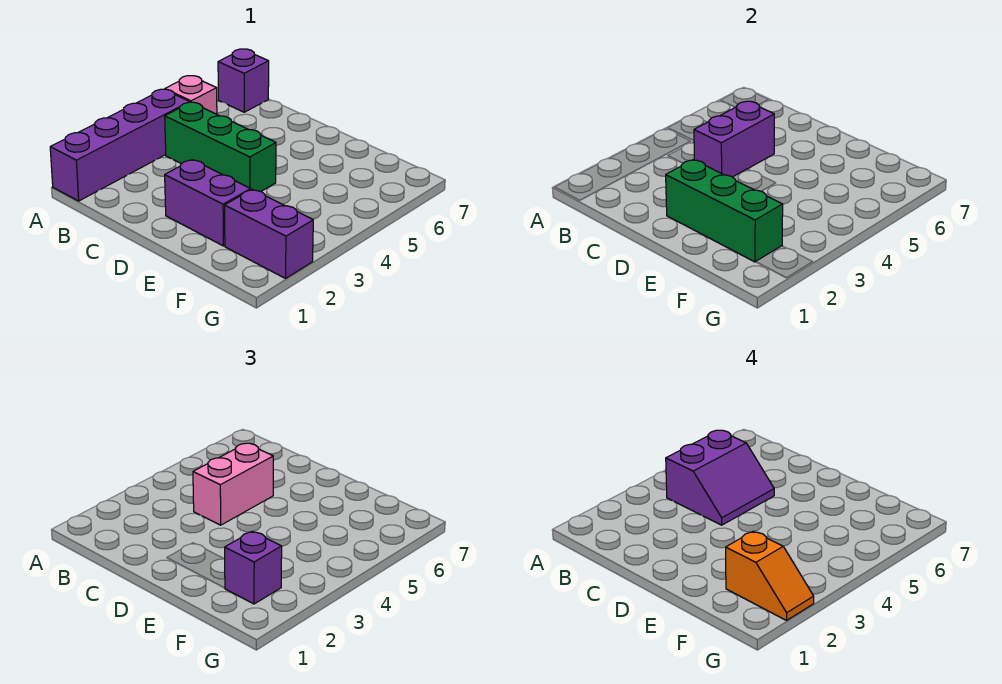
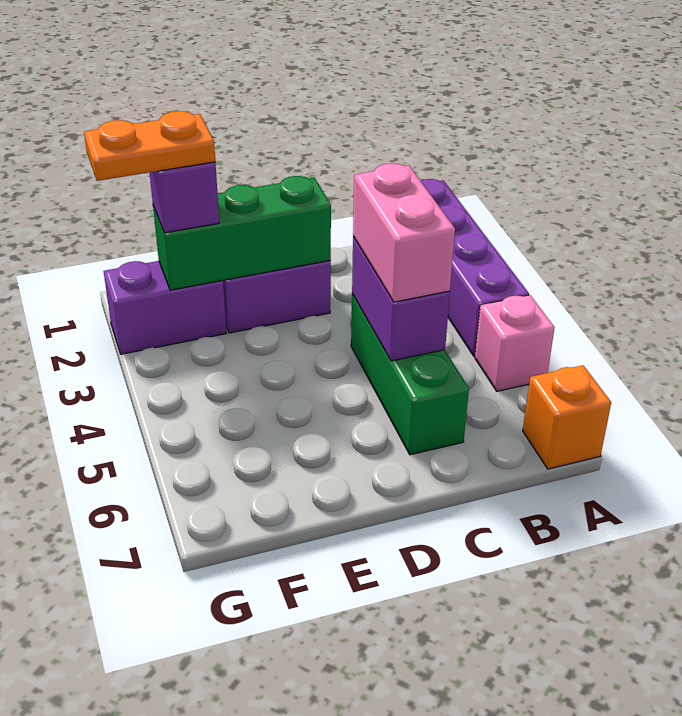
purple brick A7 level 1 -> orange brick A7 level 1
green brick B4:D4 level 1 -> green brick C4:C6 level 1
purple slope B4:C5 level 4 top B -> none
orange slope F2:G2 level 4 top F -> orange plate F2:G2 level 4

